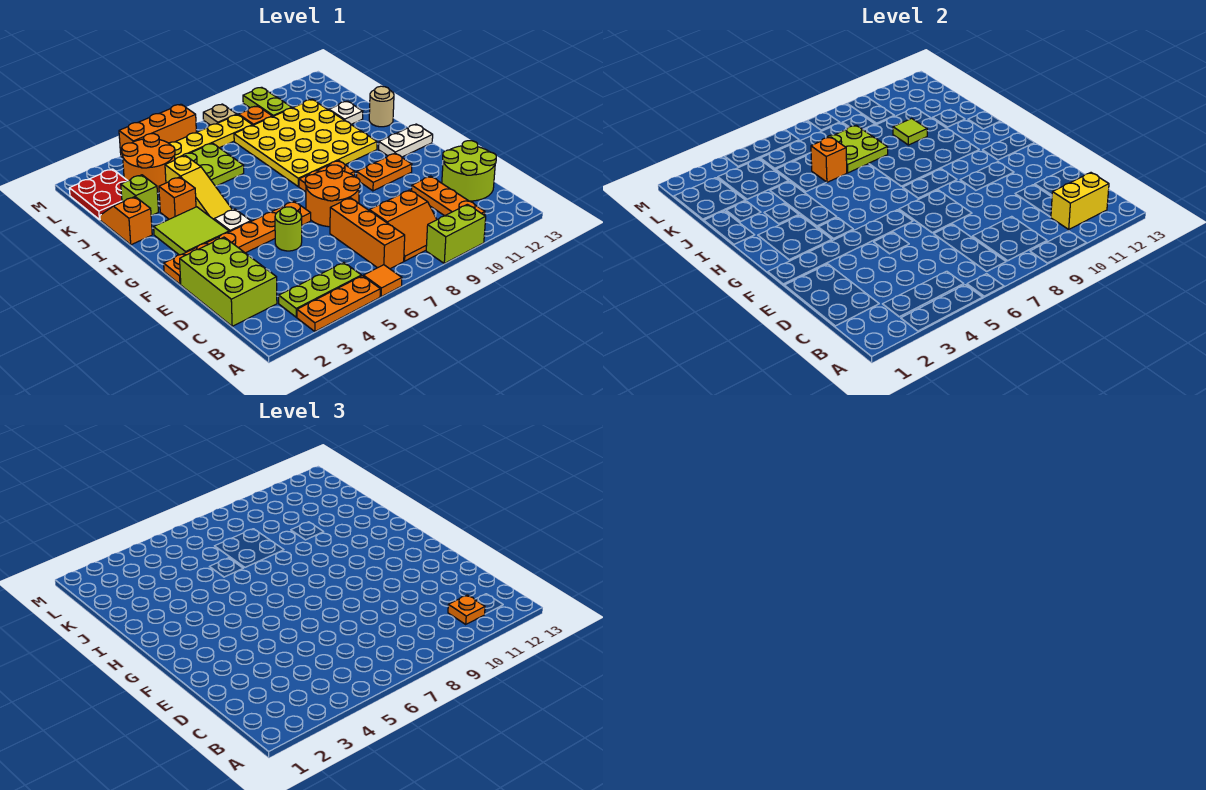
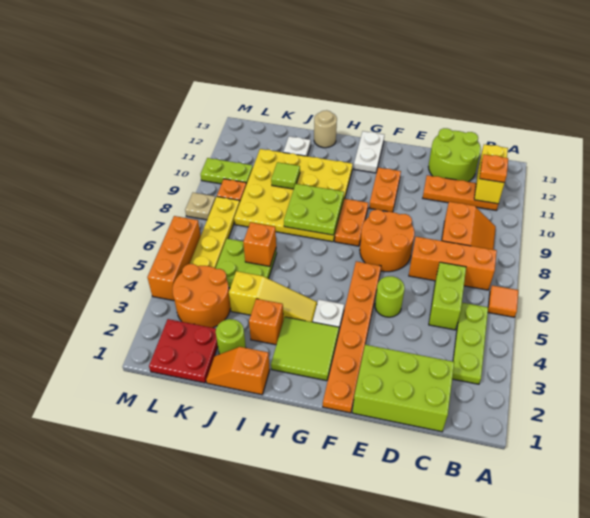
orange plate A3:A5 level 1 -> none
lime brick A9:A10 level 1 -> lime brick C5:C6 level 1
lime brick J2 level 1 -> lime round brick J2 level 1
lime plate J7:K8 level 2 -> lime plate H8:I9 level 2

